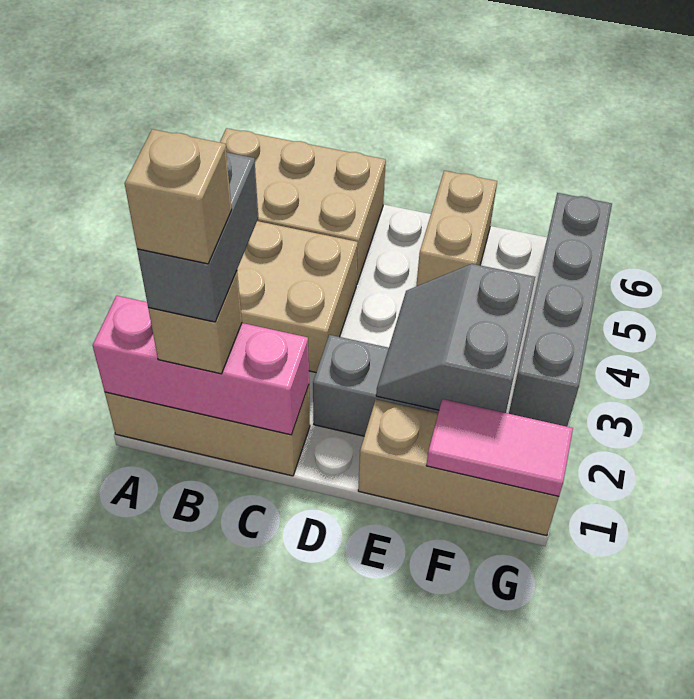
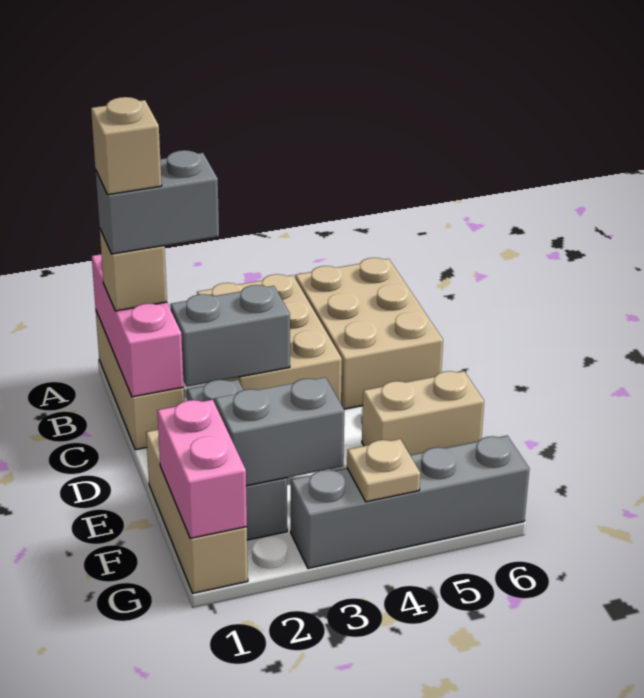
none -> grey brick C2:C3 level 2
pink tile F1:G1 level 2 -> pink brick F1:G1 level 2
none -> tan plate G4 level 2

